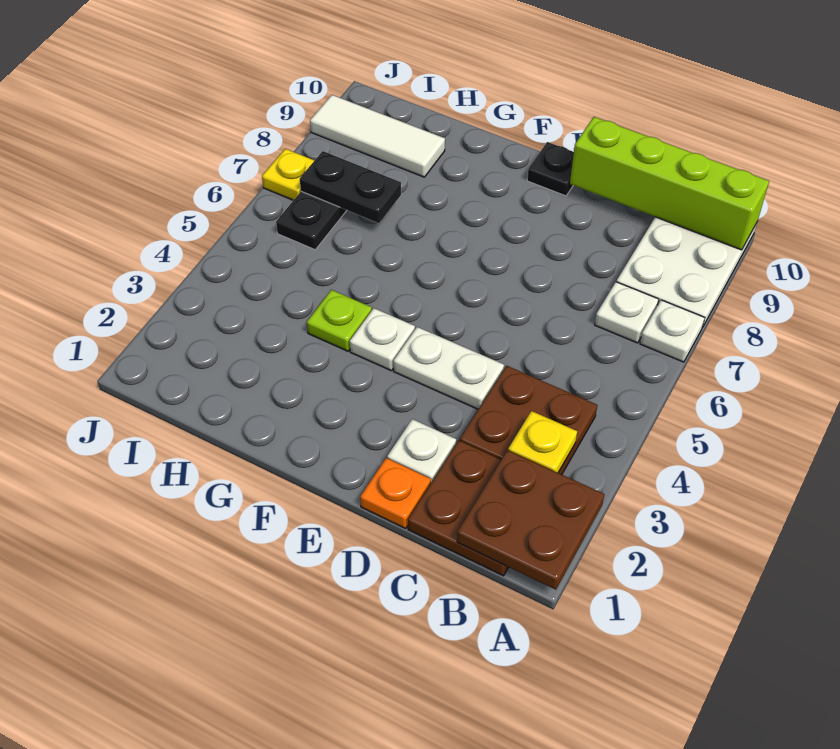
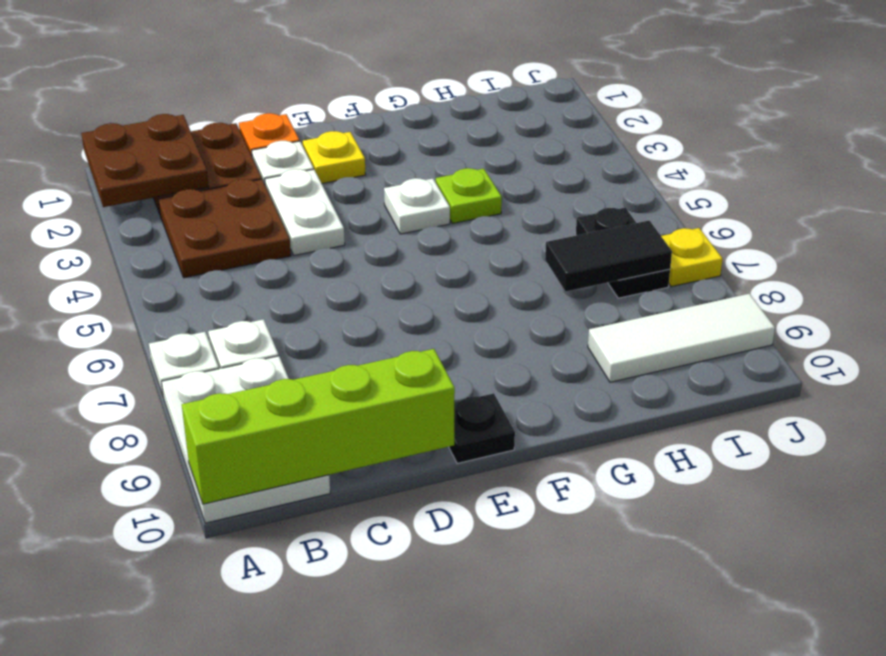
yellow plate B3 level 2 -> yellow plate E2 level 1
white plate D4:E4 level 1 -> white plate D3:D4 level 1
black plate H7:I7 level 2 -> black tile H7:I7 level 2

